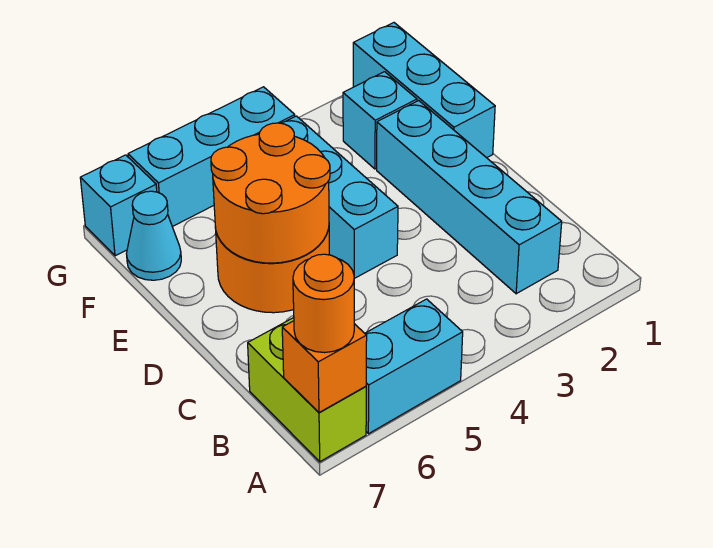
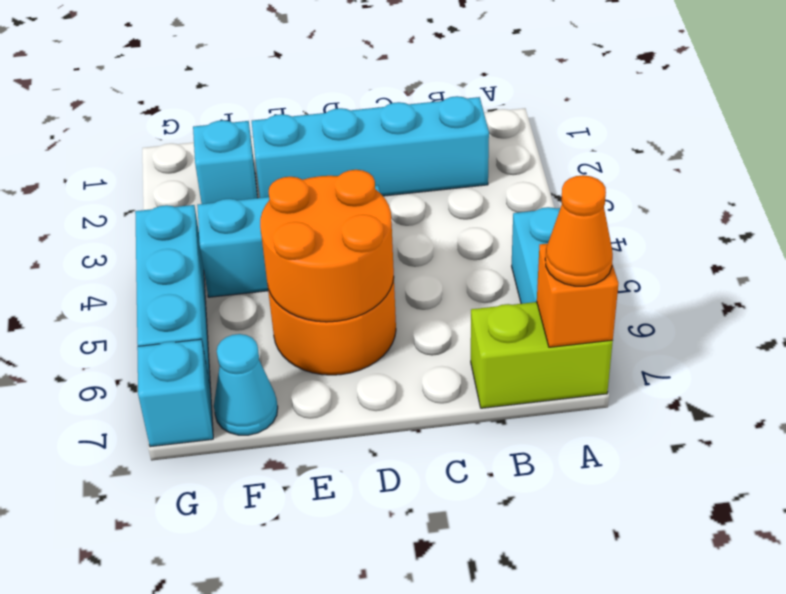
orange round brick A7 level 3 -> orange cone A7 level 3
cyan brick E1:G1 level 1 -> none

